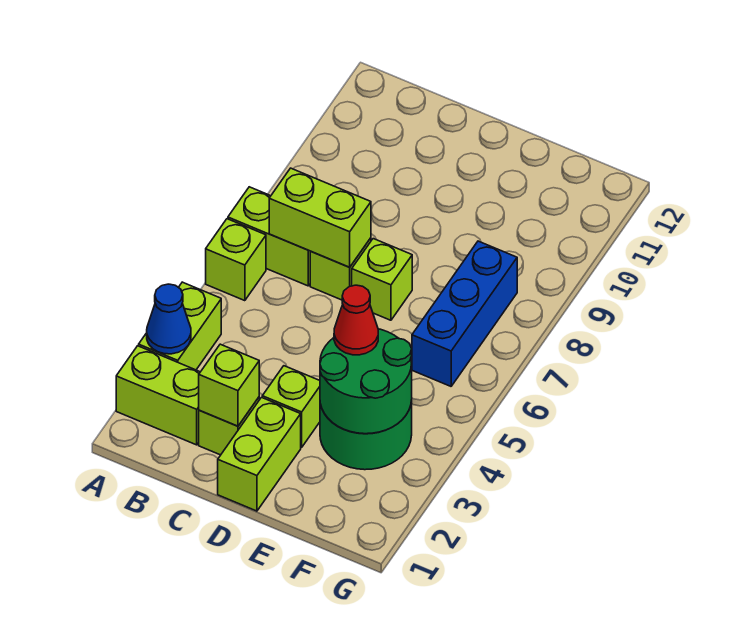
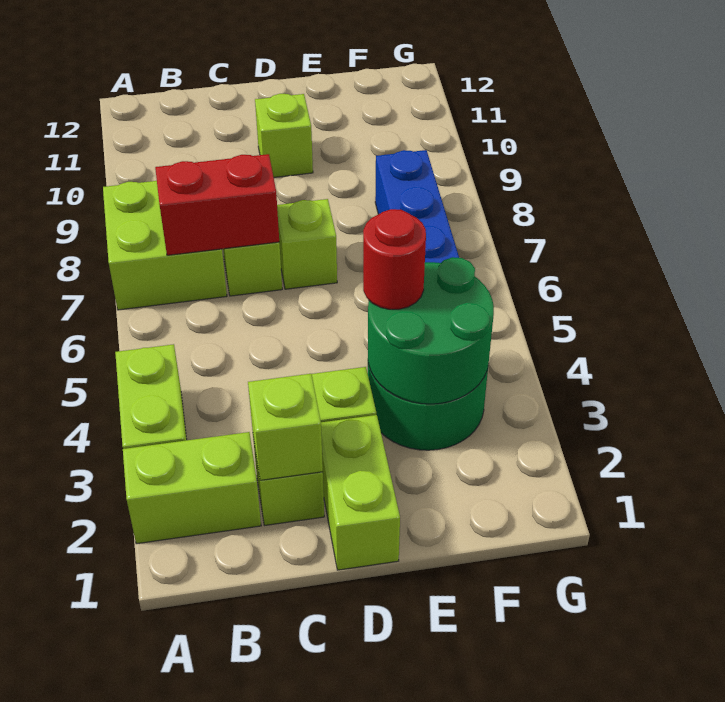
blue cone A3 level 2 -> none
lime brick A6 level 1 -> lime brick D10 level 1
lime brick A7:B7 level 1 -> lime brick A7:B8 level 1
lime brick B7:C7 level 2 -> red brick B7:C7 level 2
red cone E4 level 3 -> red round brick E4 level 3

